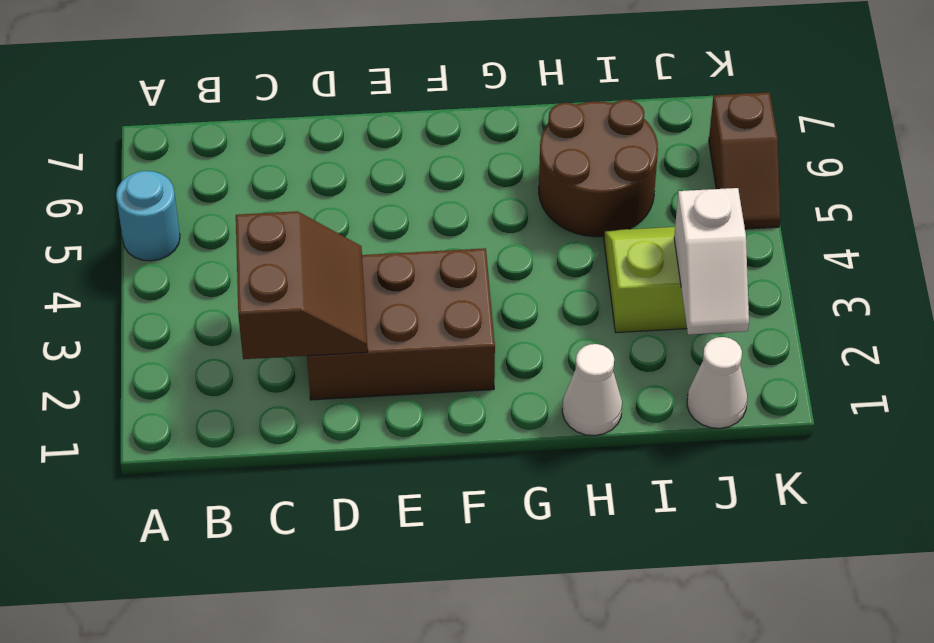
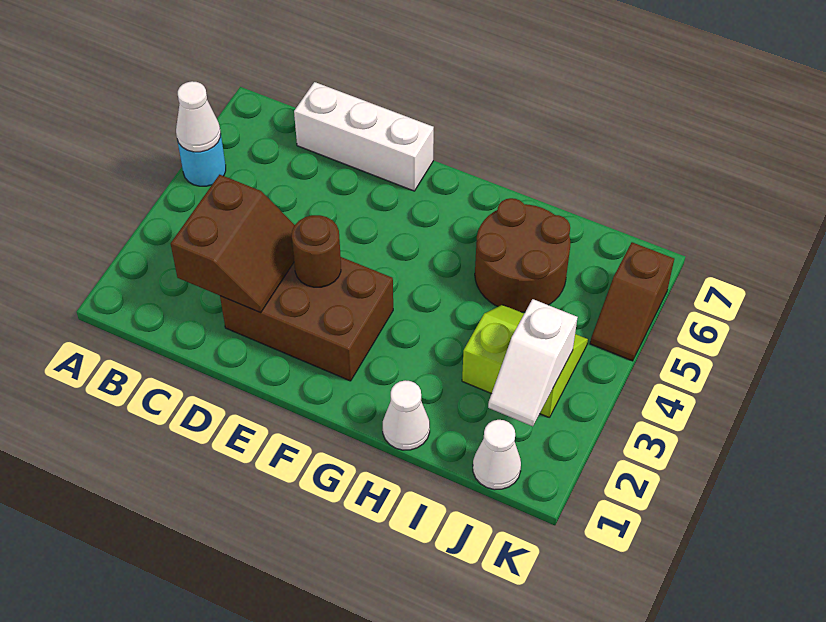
none -> white cone A5 level 2
none -> white brick C7:E7 level 1
none -> brown round brick E3 level 2

